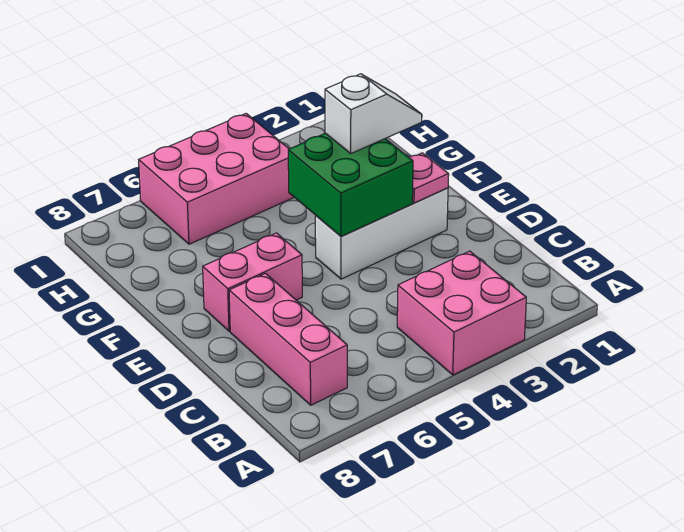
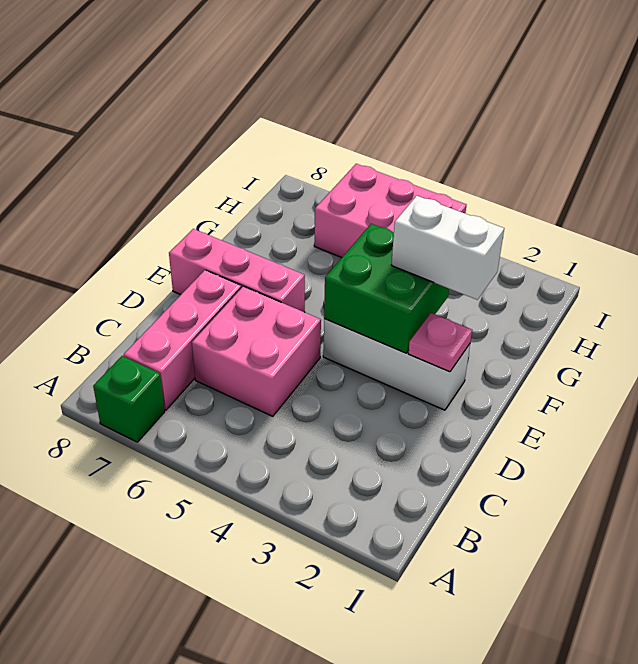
pink brick A3:B4 level 1 -> pink brick C5:D6 level 1
none -> green brick A7 level 1
pink brick E6:E7 level 1 -> pink brick E6:E8 level 1
white slope F2:F3 level 3 top 3 -> white brick F2:F3 level 3

